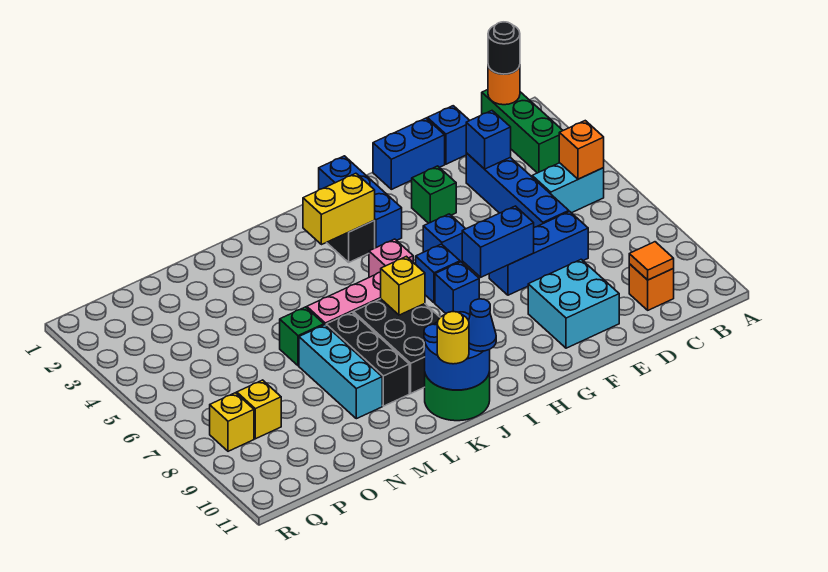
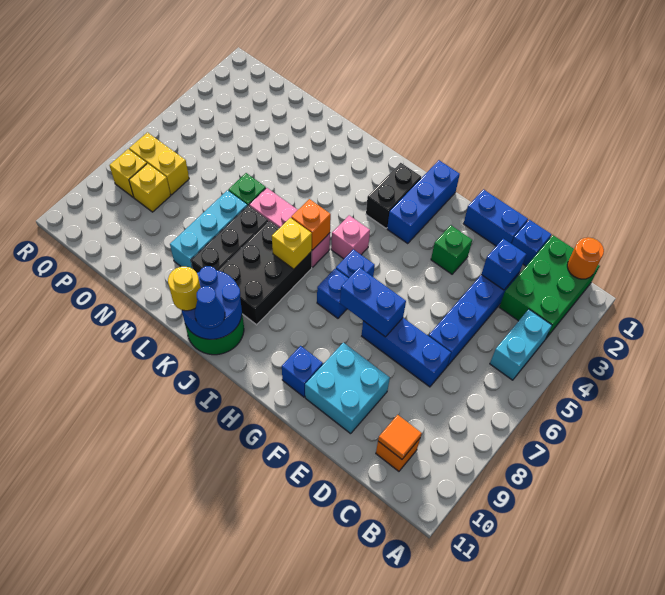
green brick B1:B3 level 1 -> green brick B1:C3 level 1
black round brick B1 level 3 -> none
cyan brick B5:C5 level 1 -> cyan brick B4:B5 level 1
orange brick B5 level 2 -> orange brick J6 level 2
blue brick G5 level 1 -> blue brick G10 level 1
yellow brick I3:J3 level 2 -> yellow brick P7:Q7 level 1

